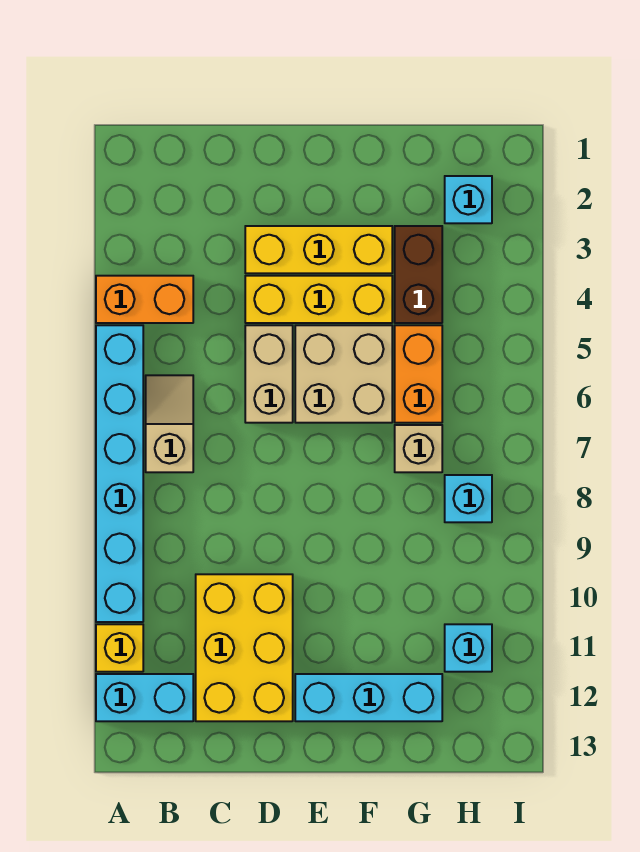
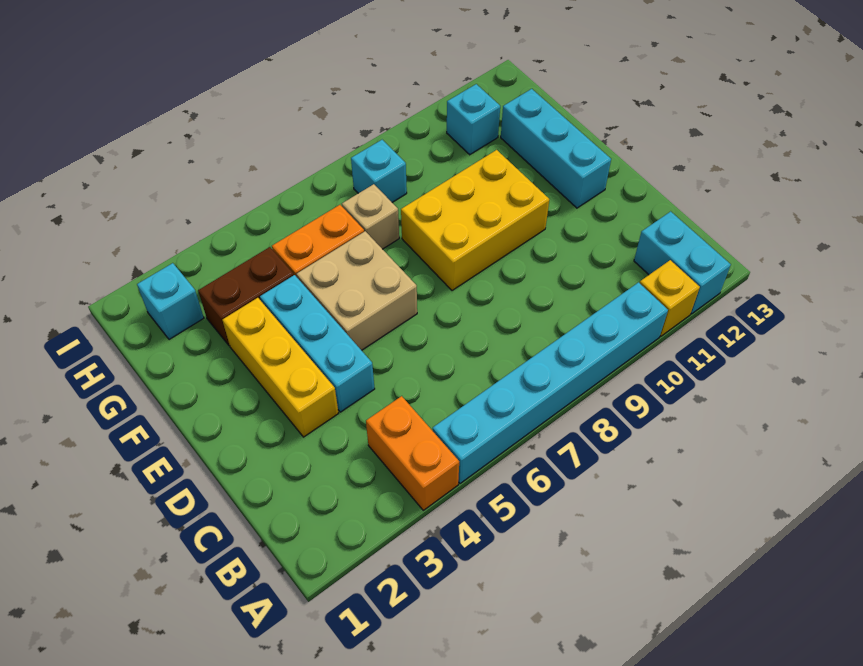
tan slope B6:B7 level 1 top 7 -> none
yellow brick C10:D12 level 1 -> yellow brick E8:F10 level 1
yellow brick D4:F4 level 1 -> cyan brick D4:F4 level 1
tan brick D5:D6 level 1 -> none

